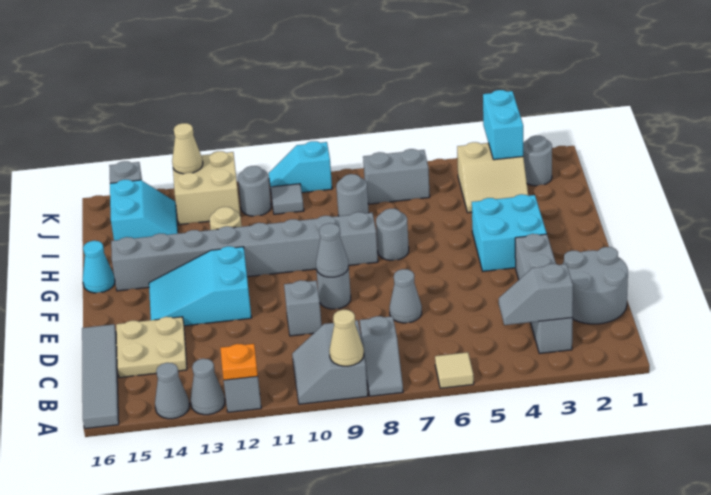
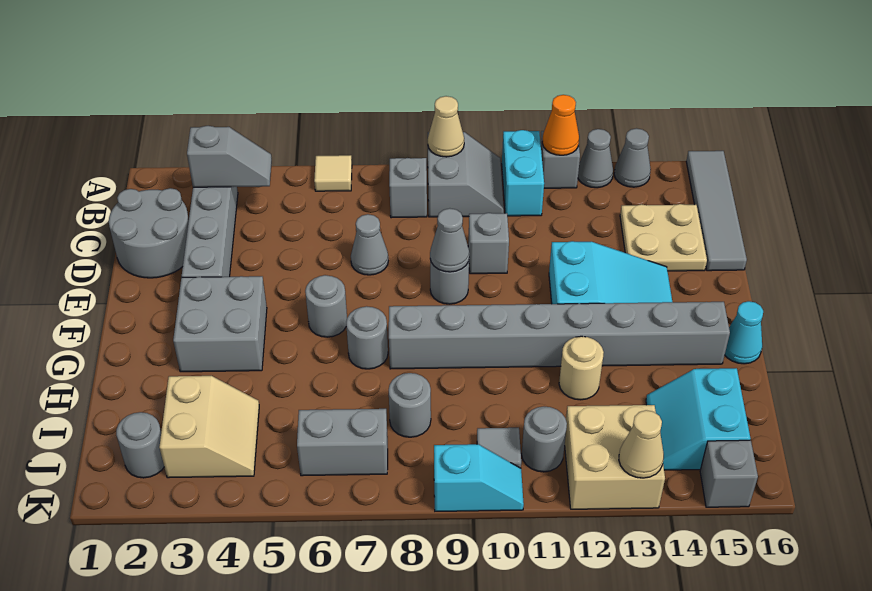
orange plate A12 level 2 -> orange cone A12 level 2
cyan brick F3:G4 level 1 -> grey brick F3:G4 level 1
none -> grey round brick F6 level 1
tan slope I3:J4 level 1 top J -> tan slope I3:J4 level 1 top 3
cyan brick J3:K3 level 2 -> cyan brick A11:B11 level 1

